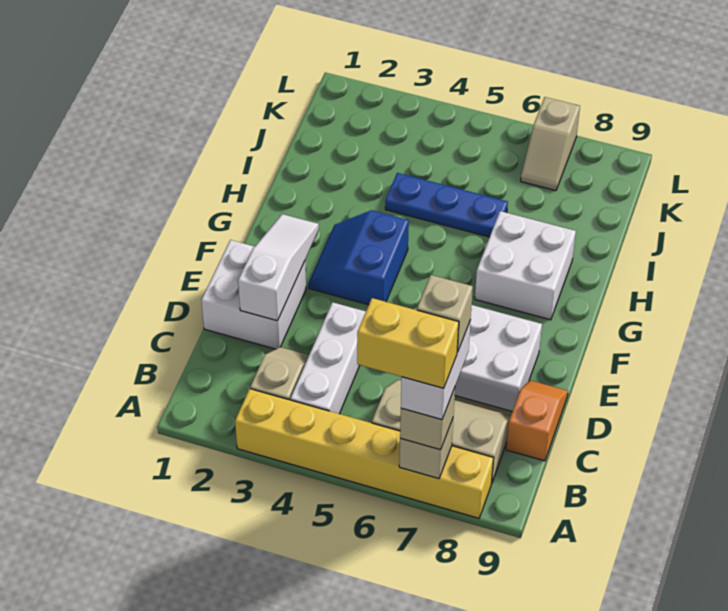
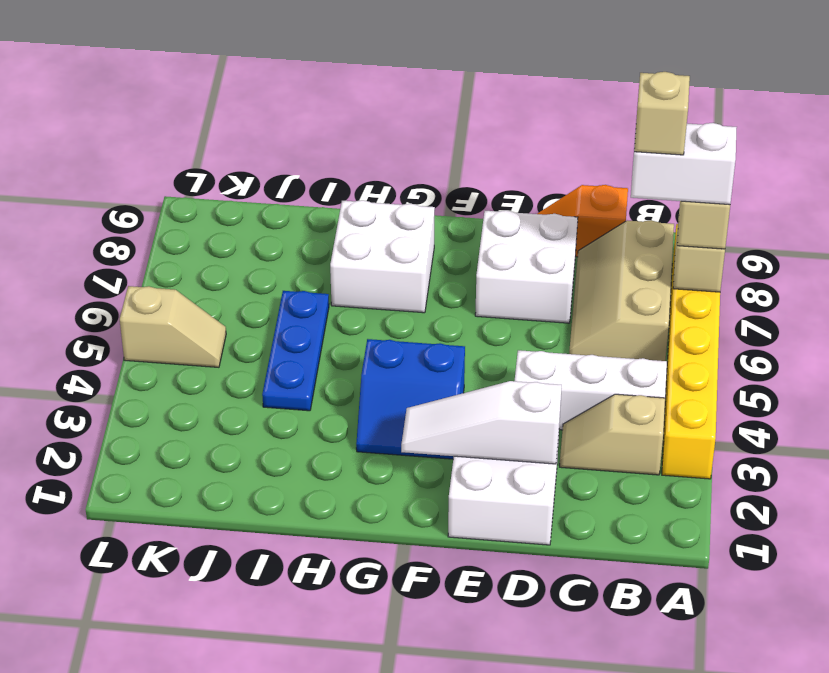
yellow brick A6:A7 level 5 -> none
tan slope K7:L7 level 1 top L -> tan slope K5:L5 level 1 top L

